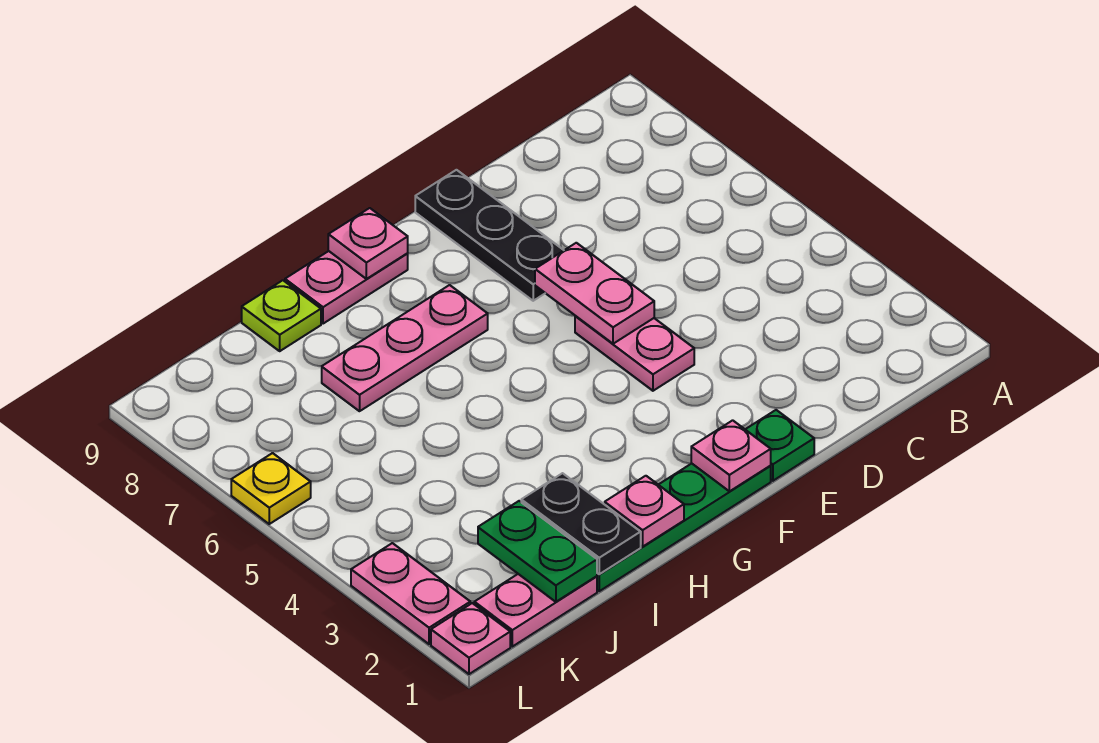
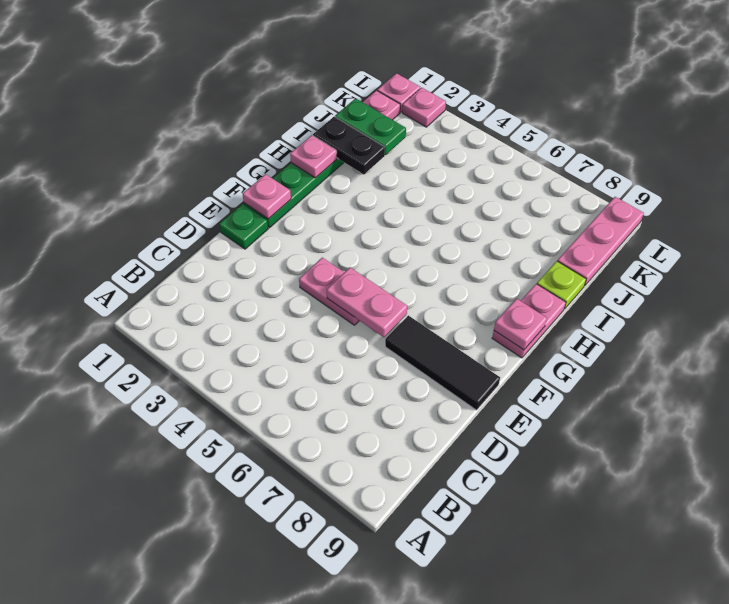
black plate E7:E9 level 1 -> black tile E7:E9 level 1
pink plate G7:I7 level 1 -> pink plate J9:L9 level 1
pink plate L2:L3 level 1 -> pink plate L2 level 1
yellow plate L6 level 1 -> none

